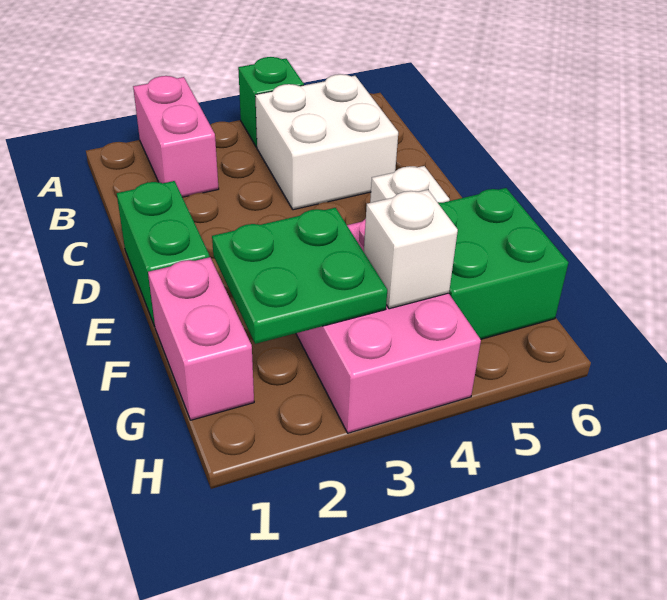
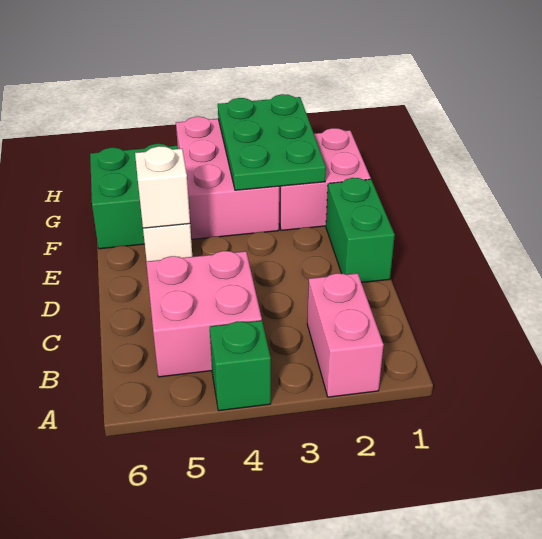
white brick B4:C5 level 1 -> pink brick B4:C5 level 1
pink brick F1:G1 level 1 -> pink brick F1:G2 level 1
green plate F2:G3 level 2 -> green plate F2:H3 level 2
white brick G4 level 2 -> white brick E5 level 2

